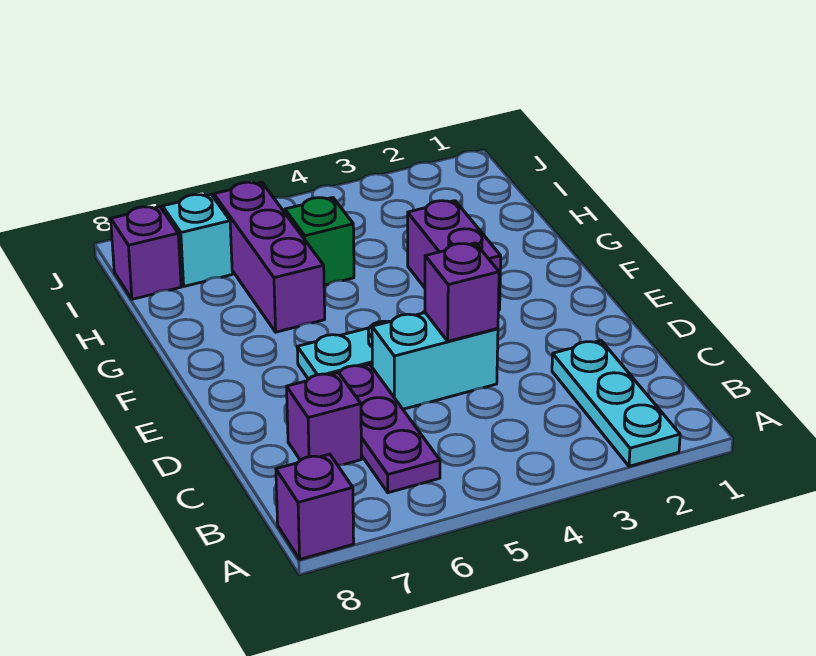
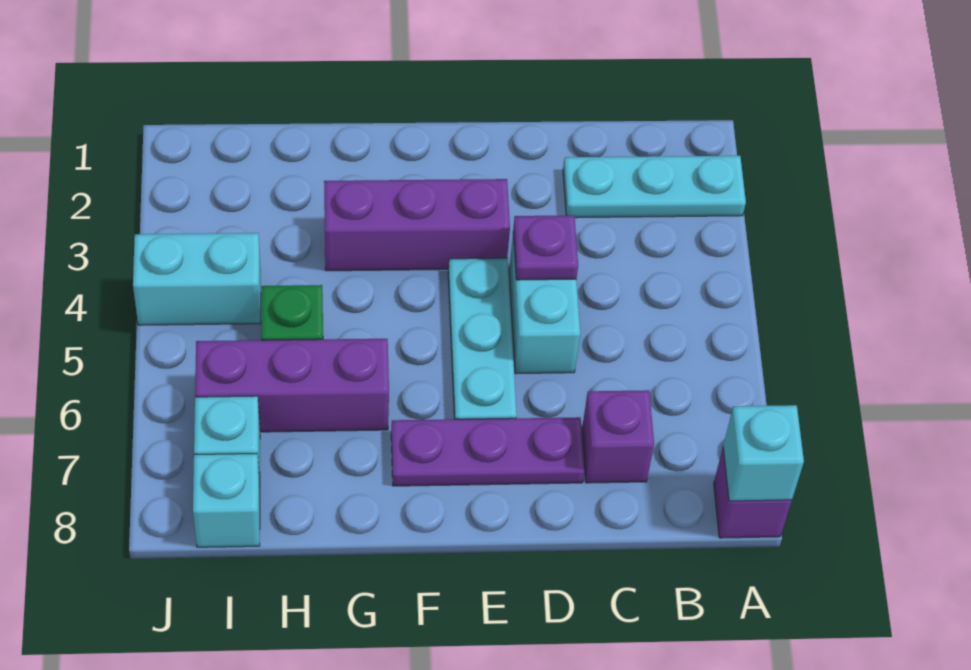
none -> cyan brick A8 level 2
purple plate B6:D6 level 1 -> purple plate D7:F7 level 1
purple brick D4 level 2 -> purple plate D4 level 2
purple brick F3:G3 level 1 -> purple brick E3:G3 level 1
none -> cyan brick I4:J4 level 1
purple brick I8 level 1 -> cyan brick I8 level 1

